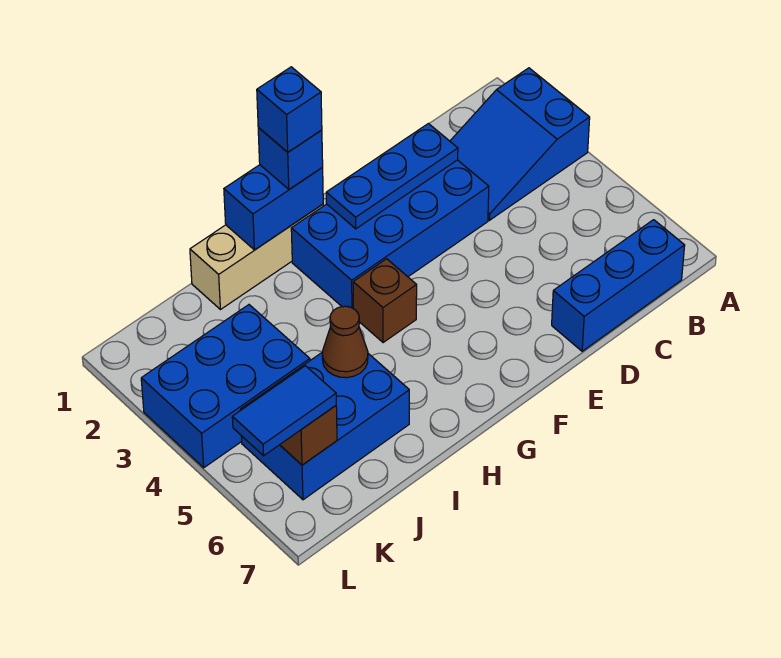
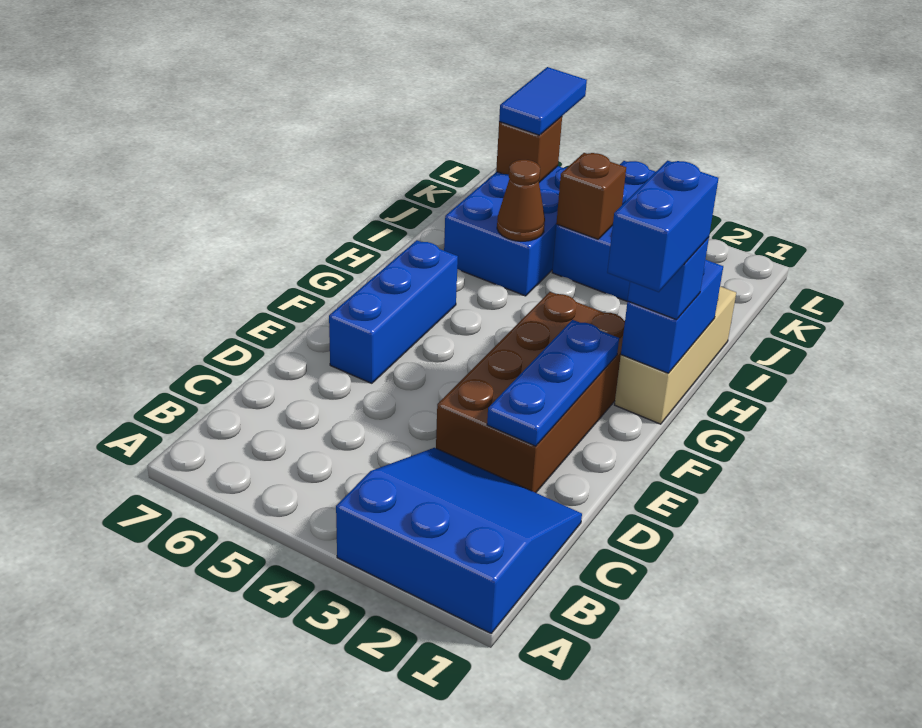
blue slope A2:C3 level 1 top A -> blue slope A1:C3 level 1 top A
blue brick B7:D7 level 1 -> blue brick E6:G6 level 1
blue brick D2:G3 level 1 -> brown brick D2:G3 level 1
blue brick G1 level 4 -> blue brick F1:G1 level 4
brown brick G4 level 1 -> brown brick J4 level 2

